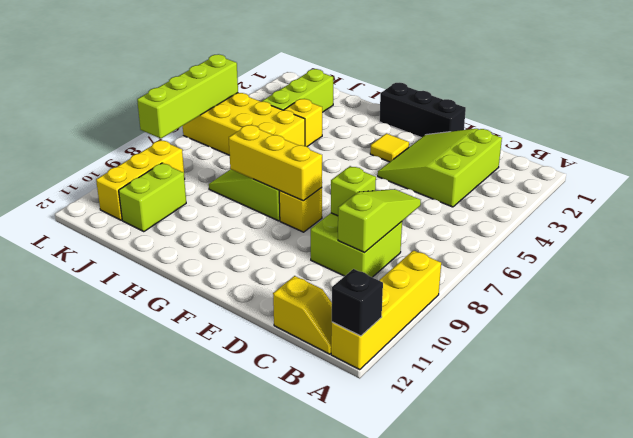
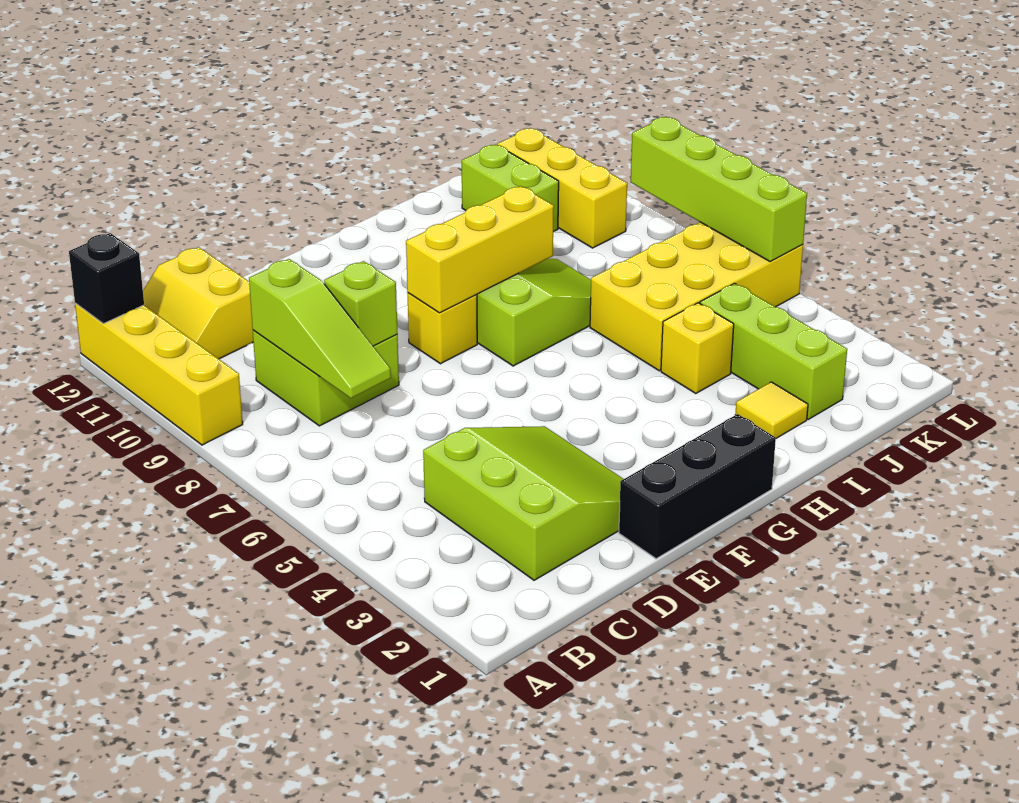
yellow slope B12:C12 level 1 top C -> yellow slope B11:C12 level 1 top C
yellow tile F3 level 1 -> yellow tile I2 level 1

